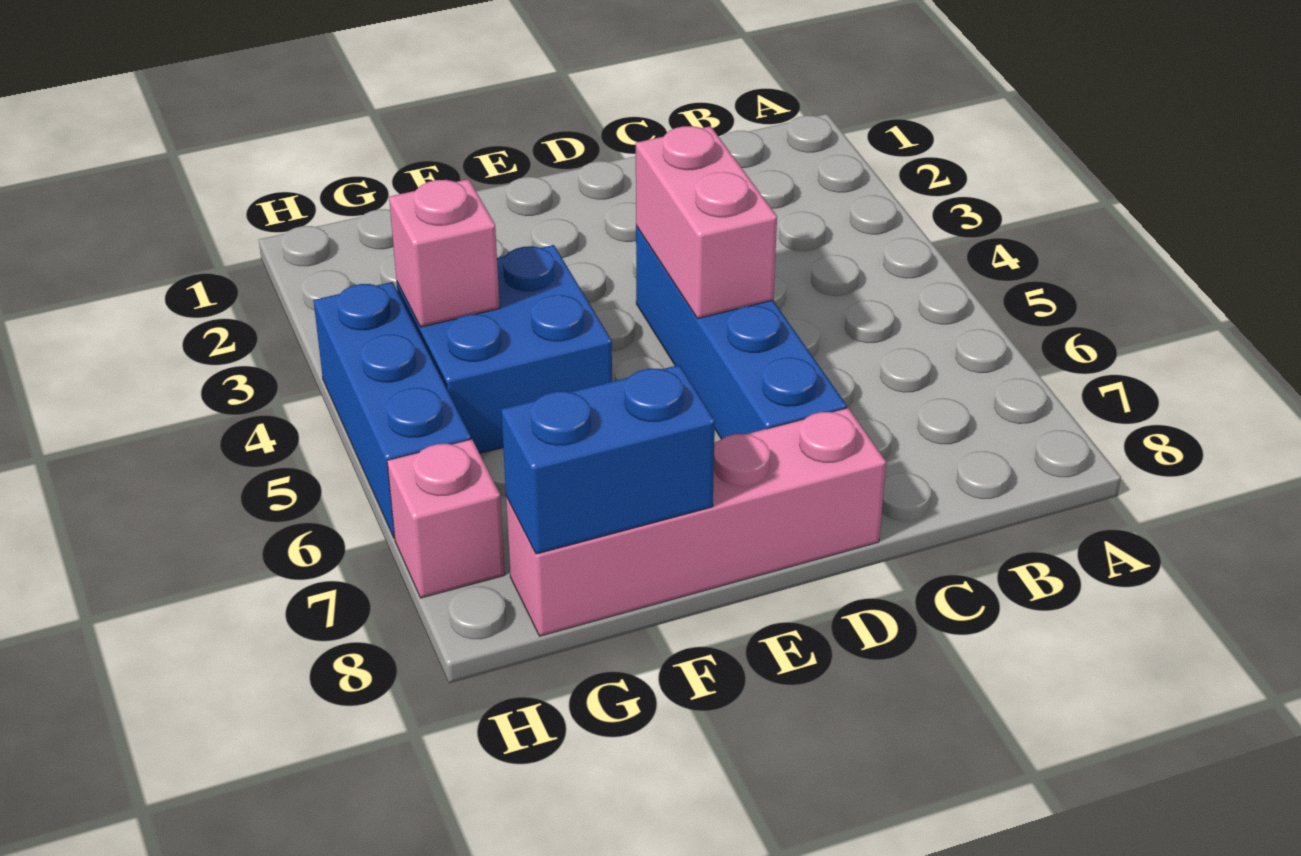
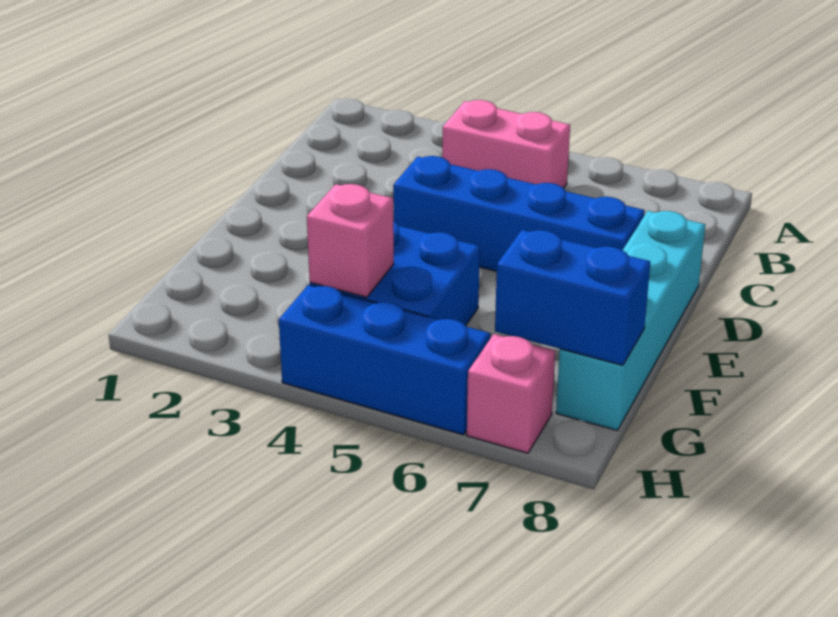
pink brick D4:D5 level 2 -> pink brick B4:B5 level 1
pink brick D8:G8 level 1 -> cyan brick D8:G8 level 1
blue brick F8:G8 level 2 -> blue brick G7:G8 level 2

